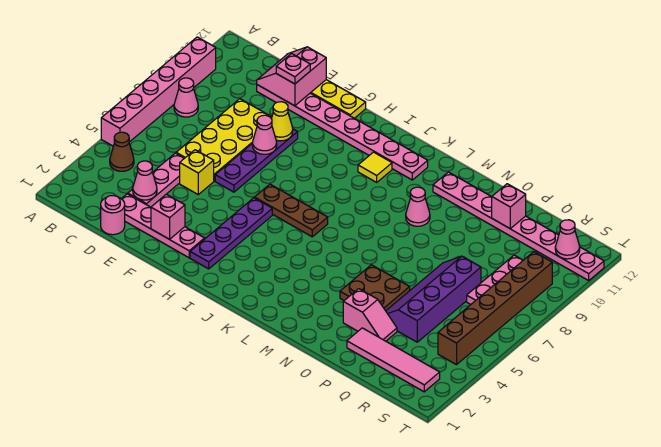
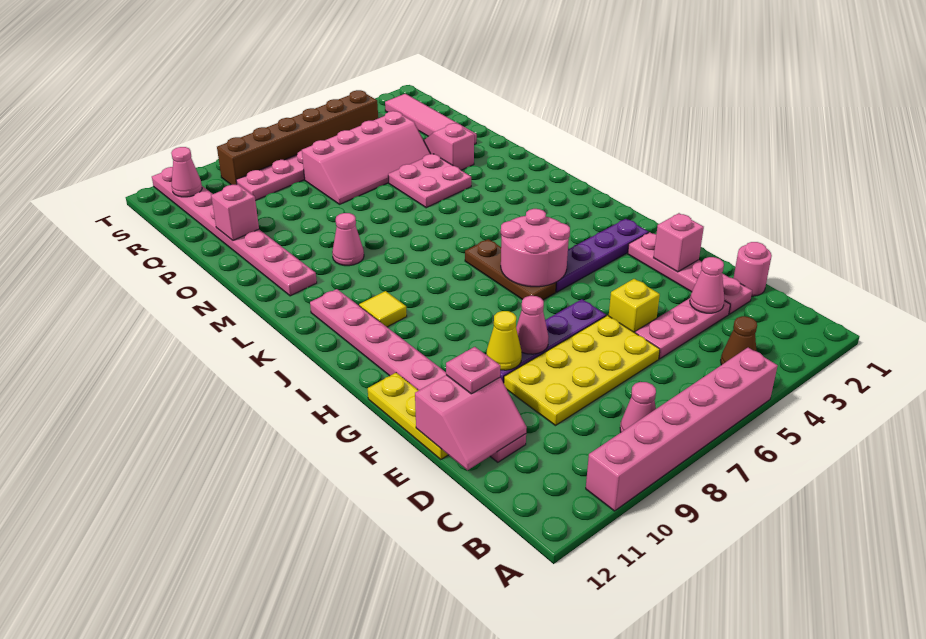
none -> pink round brick H5:I6 level 2
brown plate N4:O5 level 1 -> pink plate N4:O5 level 1
purple slope P4:Q7 level 1 top Q -> pink slope P4:Q7 level 1 top Q

